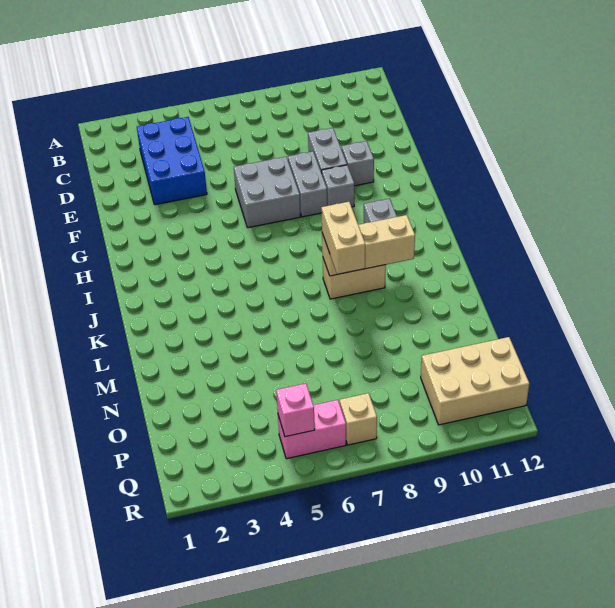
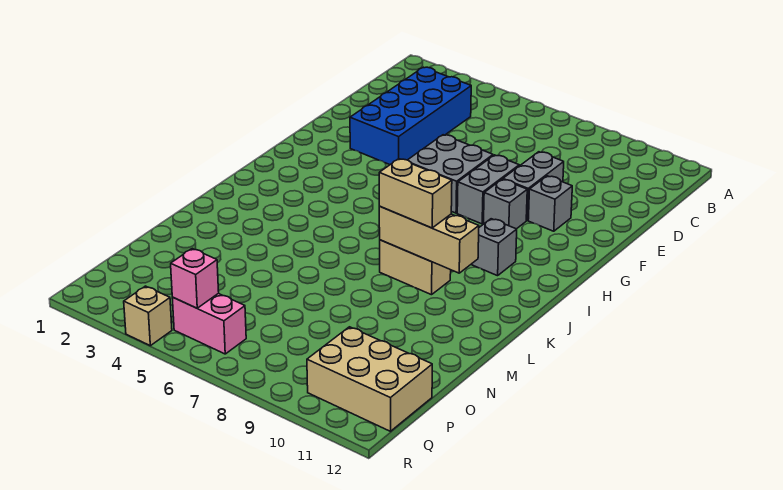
blue brick C3:E4 level 1 -> blue brick C3:F4 level 1
tan brick K8:L8 level 3 -> tan brick K8:K9 level 3
tan brick Q7 level 1 -> tan brick R4 level 1

